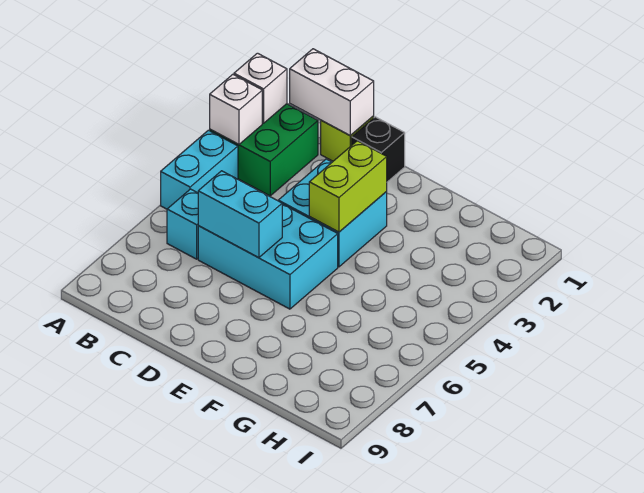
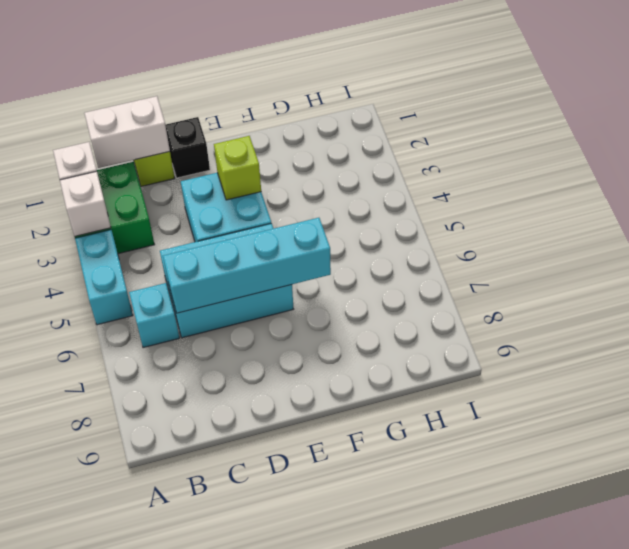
cyan brick C6:D6 level 2 -> cyan brick C6:F6 level 2
lime brick E3:E4 level 2 -> lime brick E3 level 2

